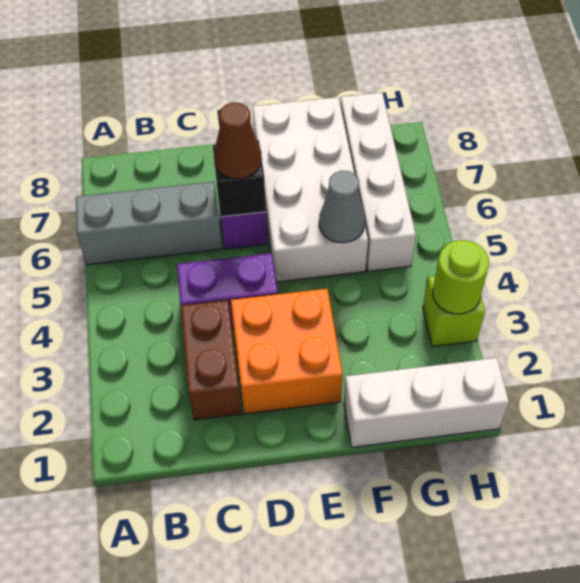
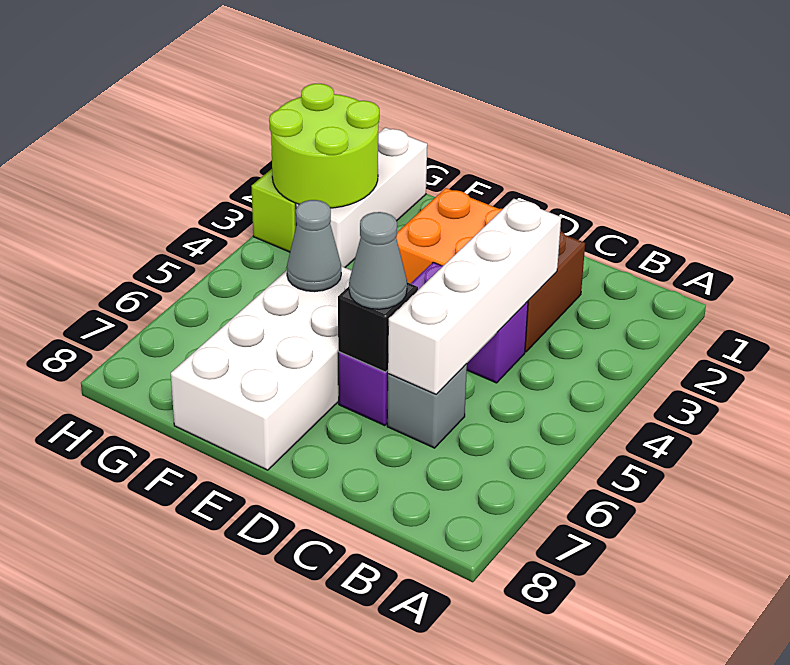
grey brick A6:C6 level 1 -> grey brick C6 level 1
brown cone D6 level 3 -> grey cone D6 level 3
white brick F1:H1 level 1 -> white brick G1:G3 level 1
white brick G5:G8 level 1 -> white brick C3:C6 level 2
lime round brick H3 level 2 -> lime round brick G2:H3 level 2

